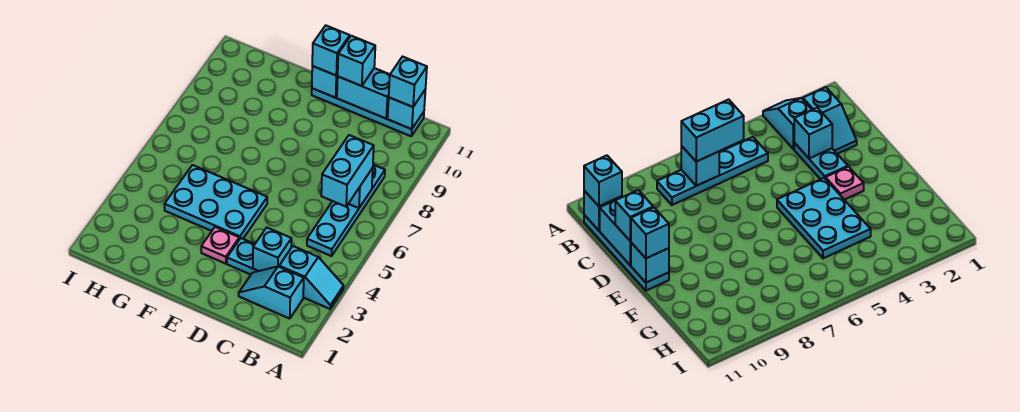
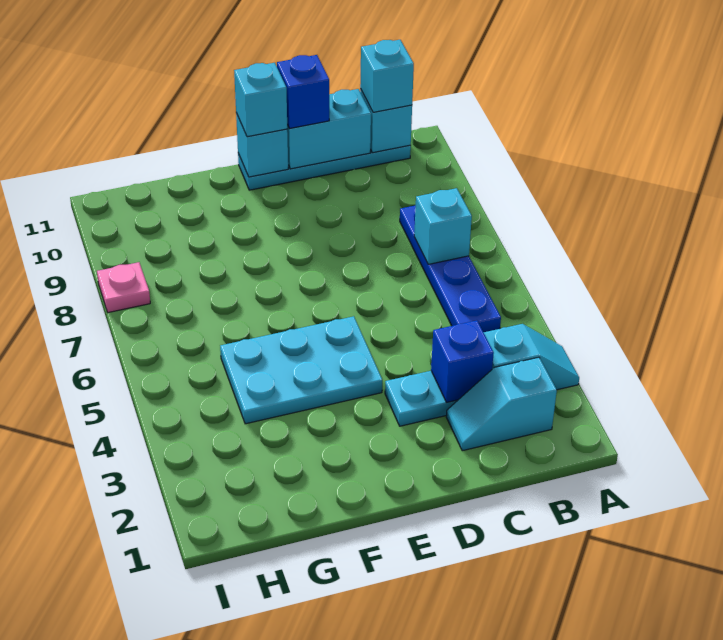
cyan plate B5:B8 level 1 -> blue plate B5:B8 level 1
cyan brick B6:B7 level 3 -> none
cyan brick C3 level 2 -> blue brick C3 level 2
cyan brick D11 level 3 -> blue brick D11 level 3
pink plate E3 level 1 -> pink plate I8 level 1

